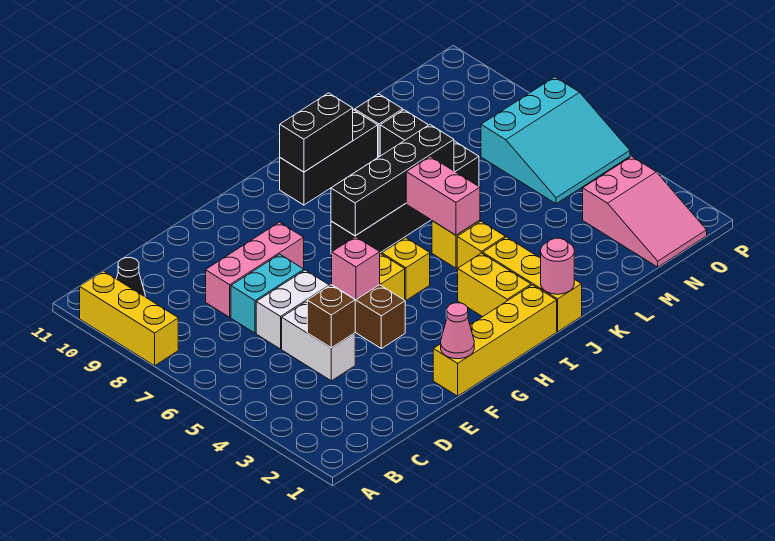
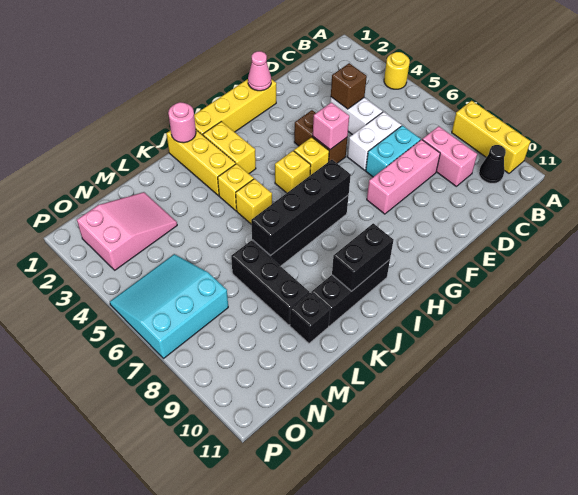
none -> yellow round brick A4 level 1
pink brick J5:J6 level 2 -> pink brick C8:C9 level 1
pink slope N1:O3 level 1 top 3 -> pink slope M2:O3 level 1 top O

